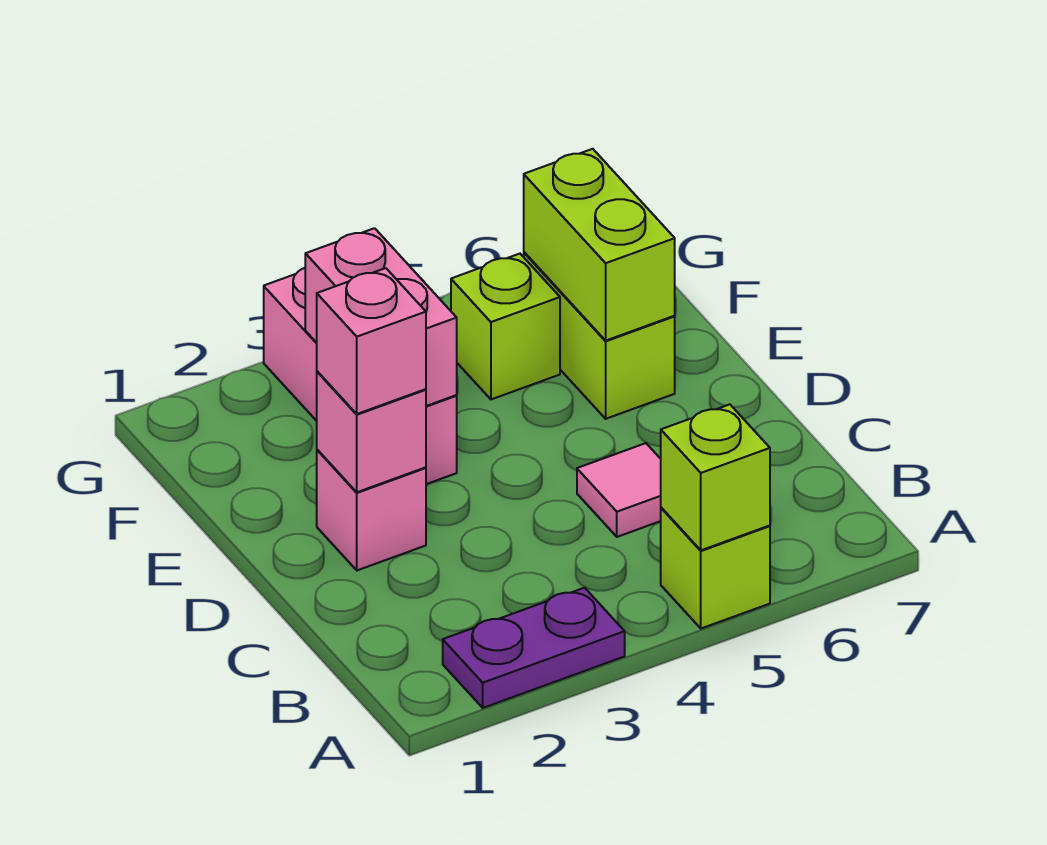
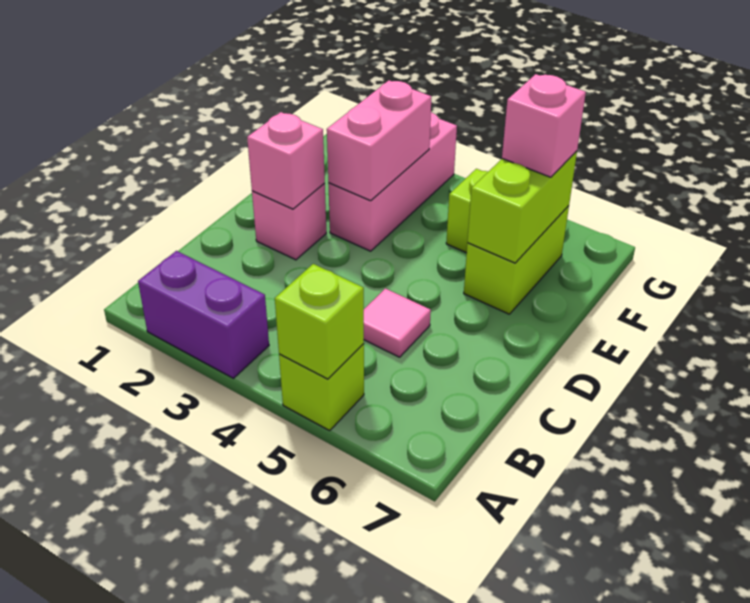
purple plate A2:A3 level 1 -> purple brick A2:A3 level 1
pink brick D2 level 3 -> pink brick F6 level 3

